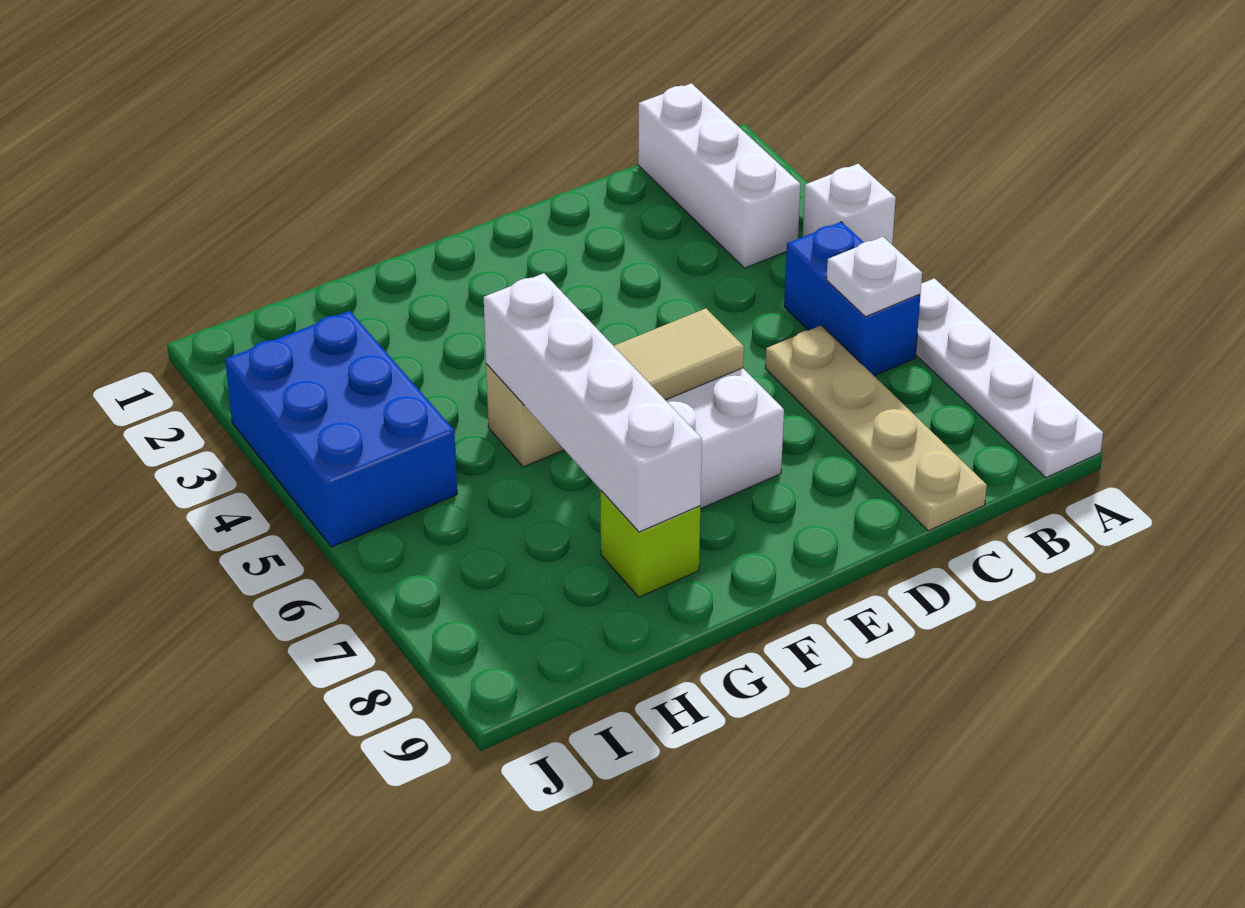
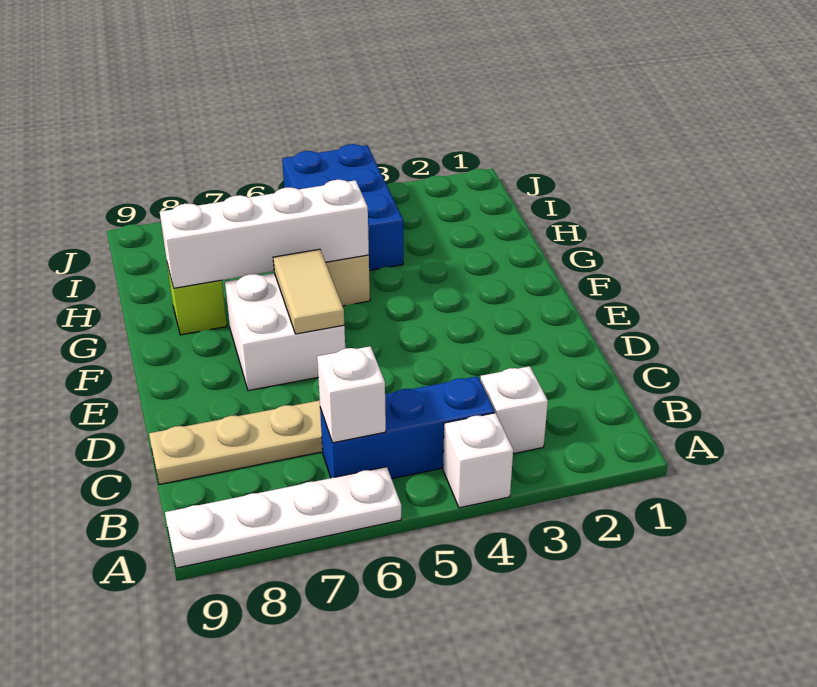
white brick B1:B3 level 1 -> white brick B3 level 1
blue brick B5:B6 level 1 -> blue brick B4:B6 level 1
white plate B6 level 2 -> white brick B6 level 2
blue brick I3:J5 level 1 -> blue brick H4:J5 level 1

